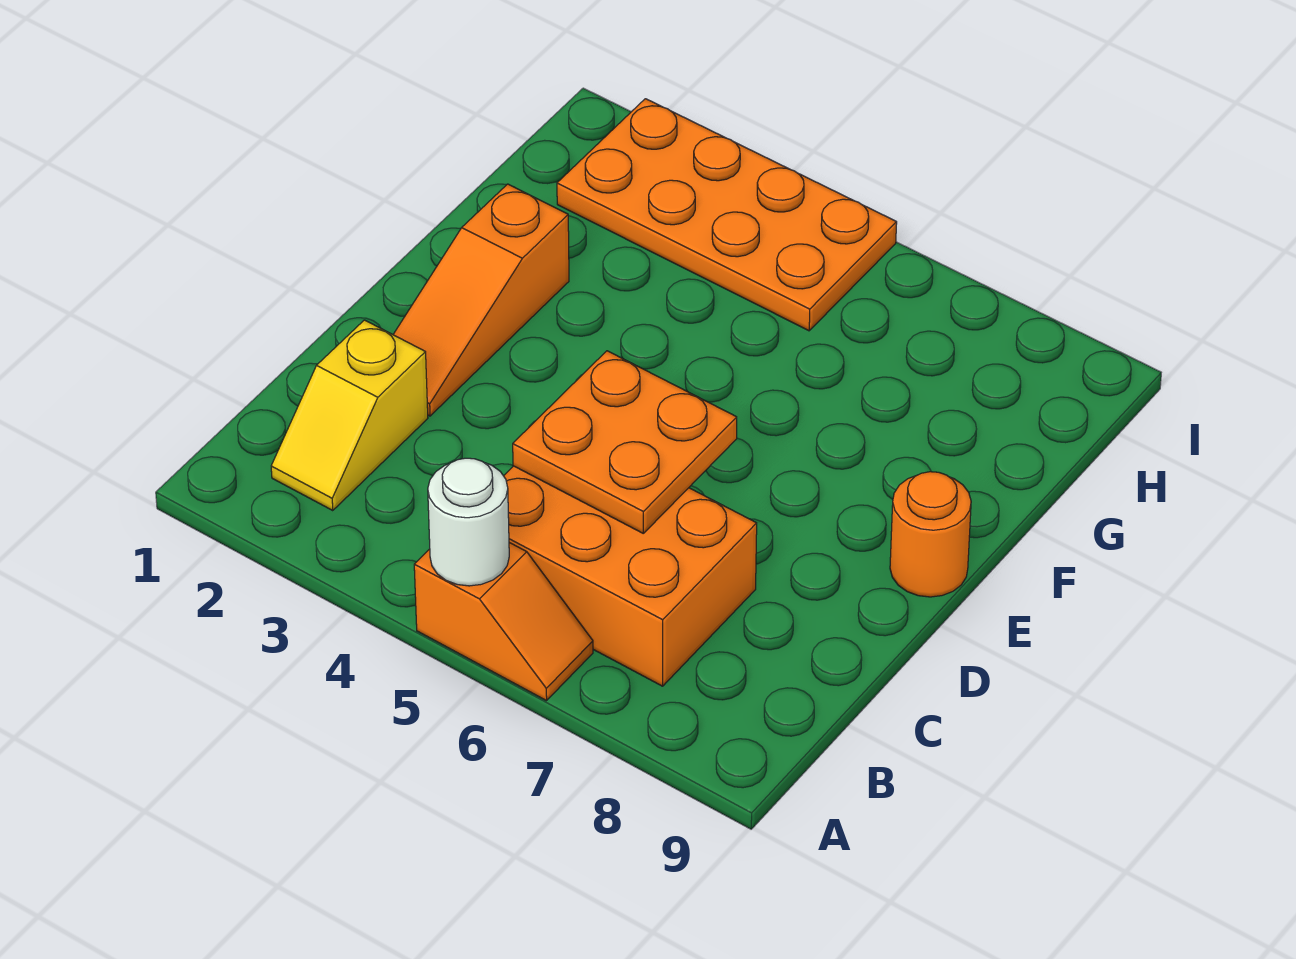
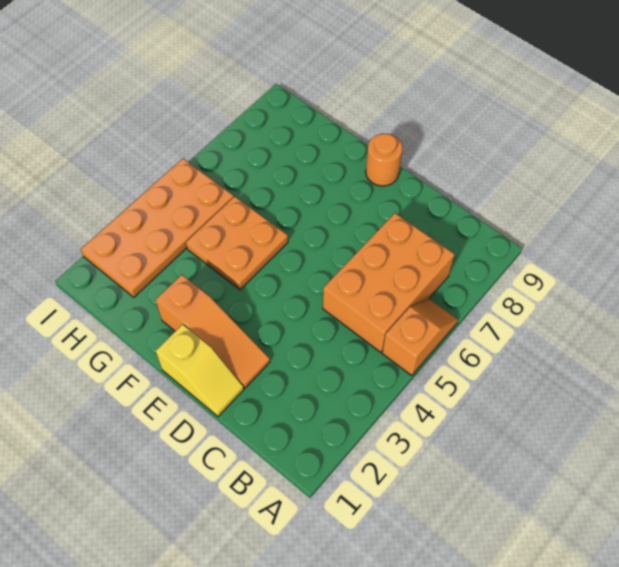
white round brick A5 level 2 -> none
yellow slope B2:C2 level 1 top C -> yellow slope D1:E1 level 1 top E
orange plate C5:D6 level 2 -> orange plate F4:G5 level 1

